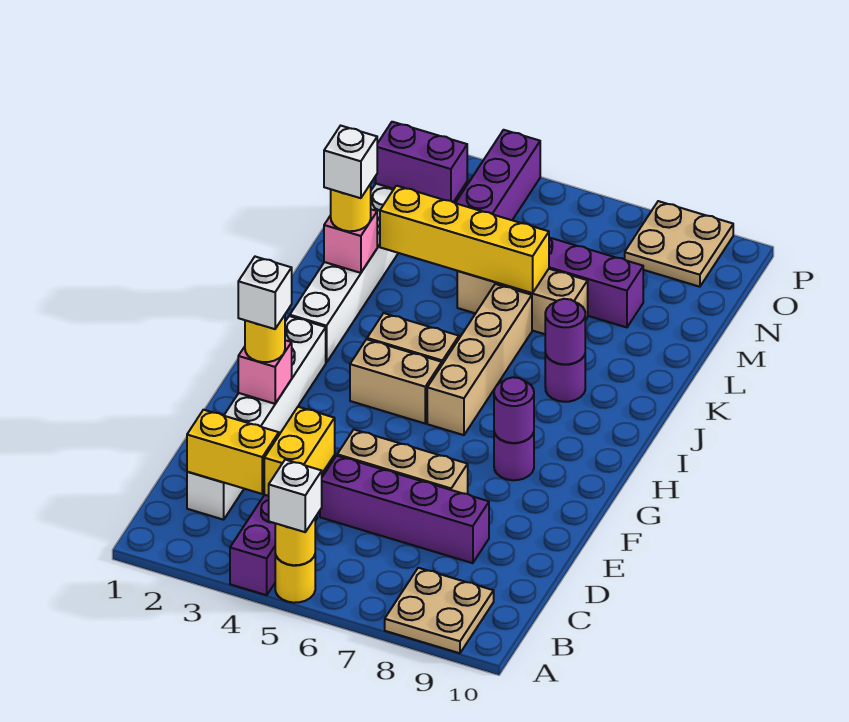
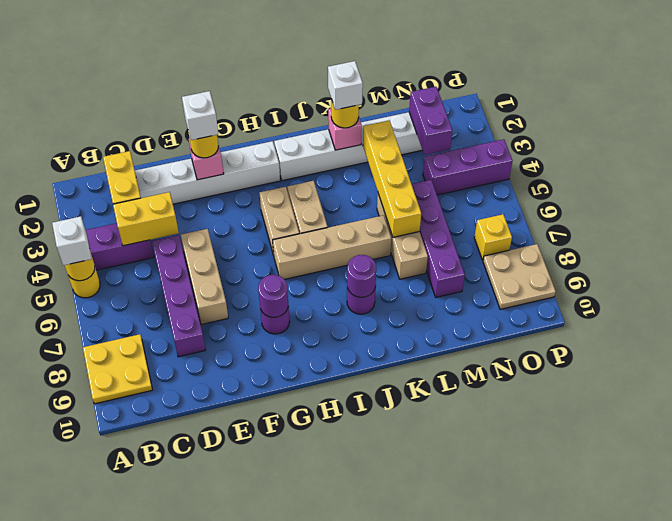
tan plate A8:B9 level 1 -> yellow plate A8:B9 level 1
none -> yellow brick O7 level 1

